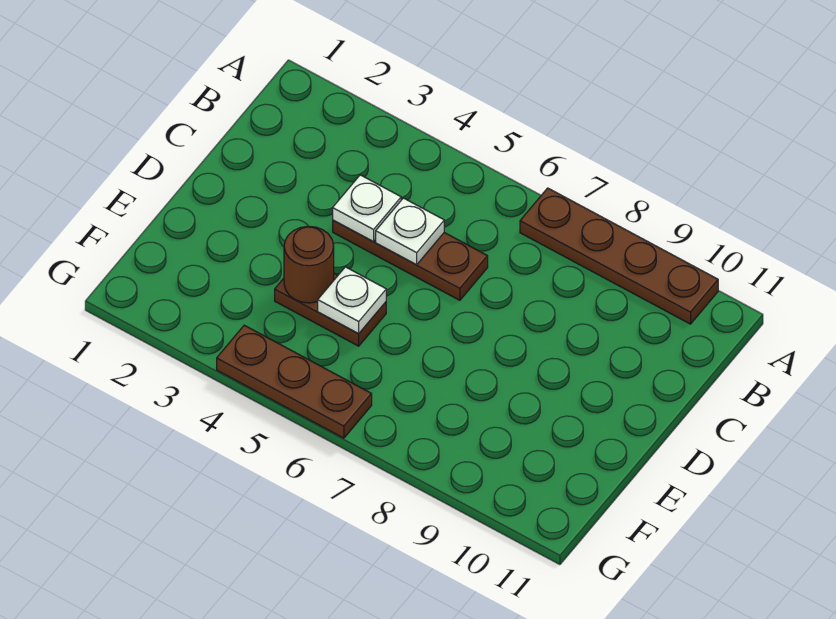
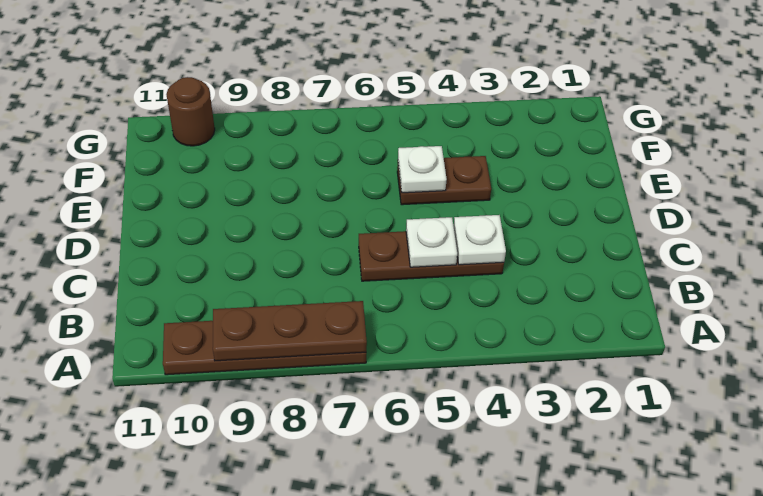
brown round brick E4 level 2 -> brown round brick G10 level 1
brown plate G4:G6 level 1 -> brown plate A7:A9 level 2

